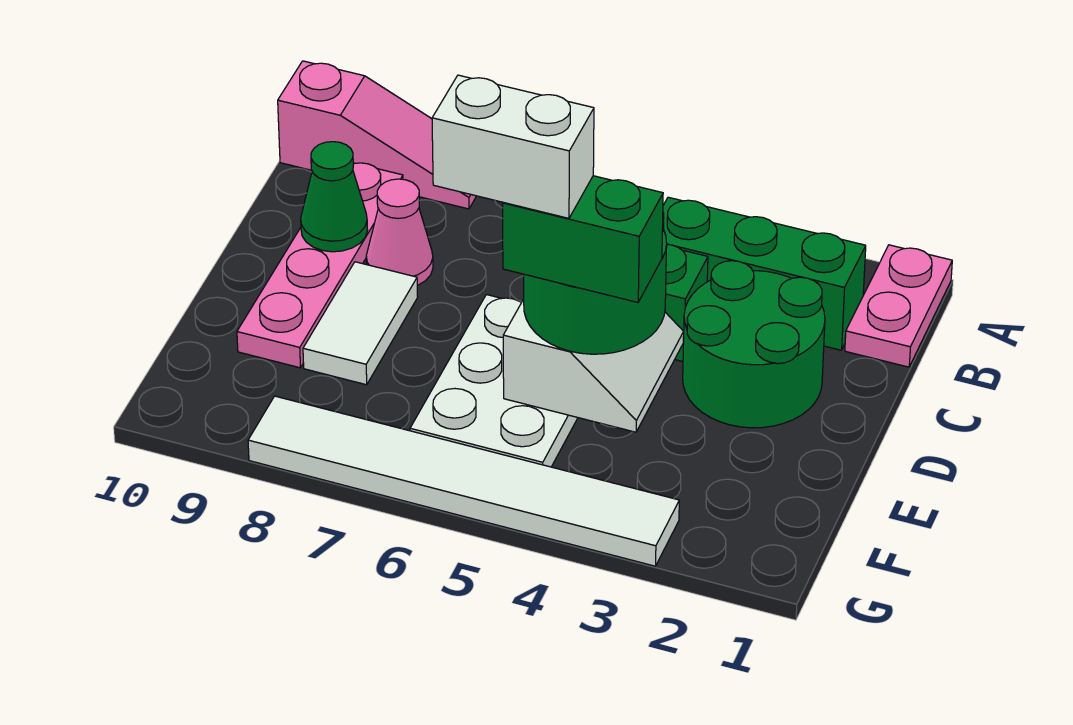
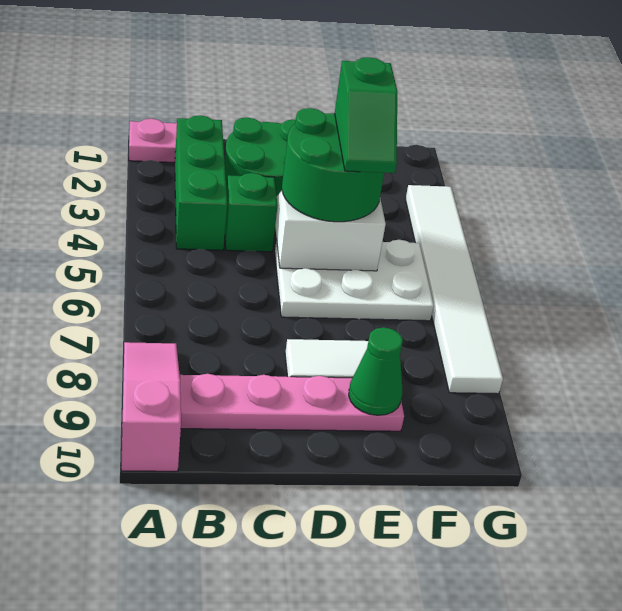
pink cone C8 level 1 -> none
green cone C9 level 2 -> green cone E9 level 2
green brick E4:E5 level 4 -> green slope E4:E5 level 4 top 4
white brick E5:E6 level 5 -> none

